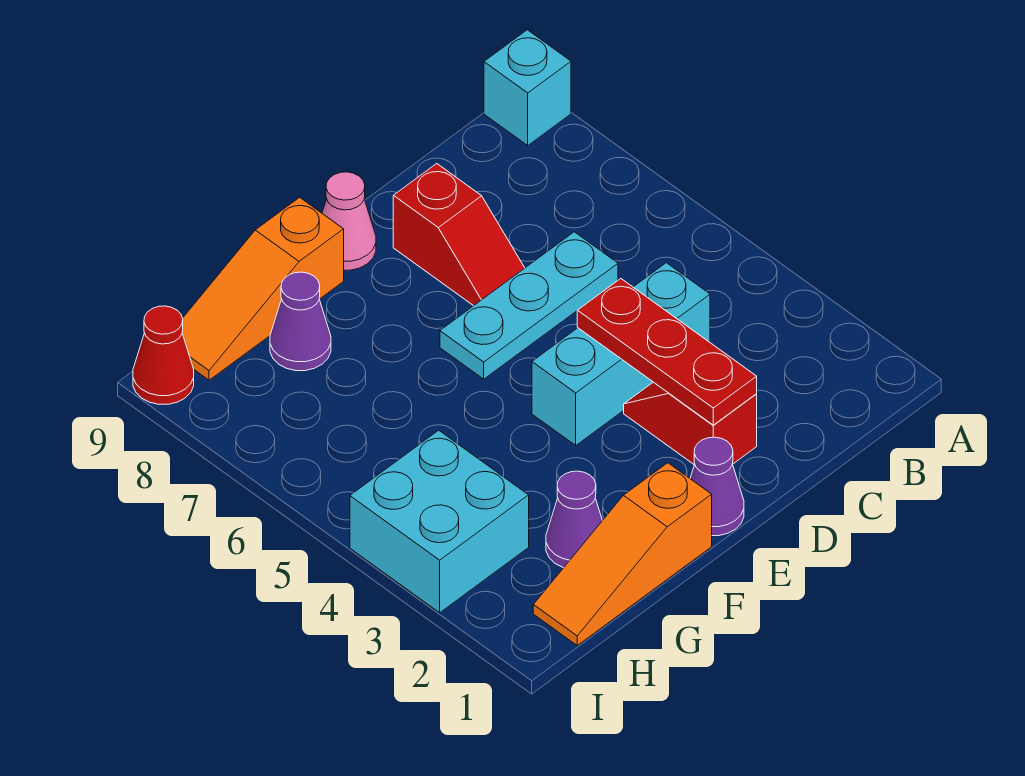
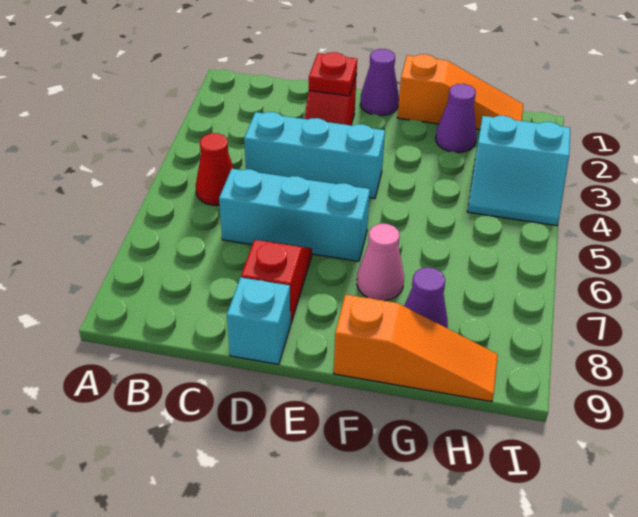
cyan brick A9 level 1 -> cyan brick D9 level 1
cyan plate C6:E6 level 1 -> cyan brick C6:E6 level 1
red plate D2:D4 level 2 -> red plate D2 level 2
pink cone E9 level 1 -> pink cone F7 level 1
cyan brick H3:I4 level 1 -> cyan slope H3:I4 level 1 top 3
red cone I9 level 1 -> red cone B5 level 1

